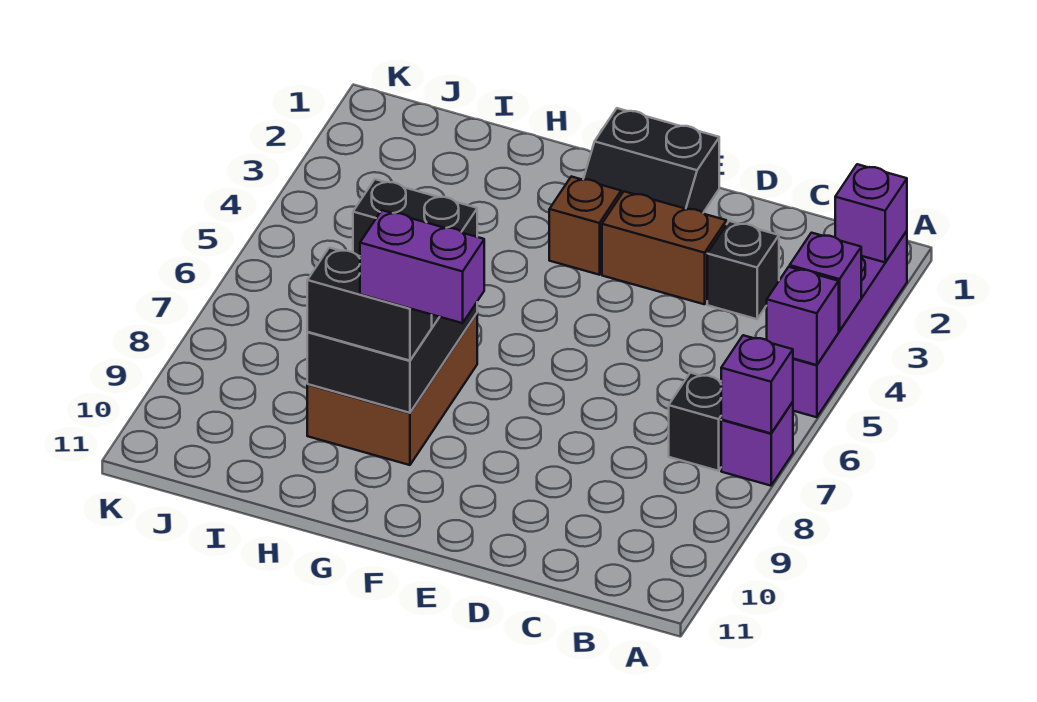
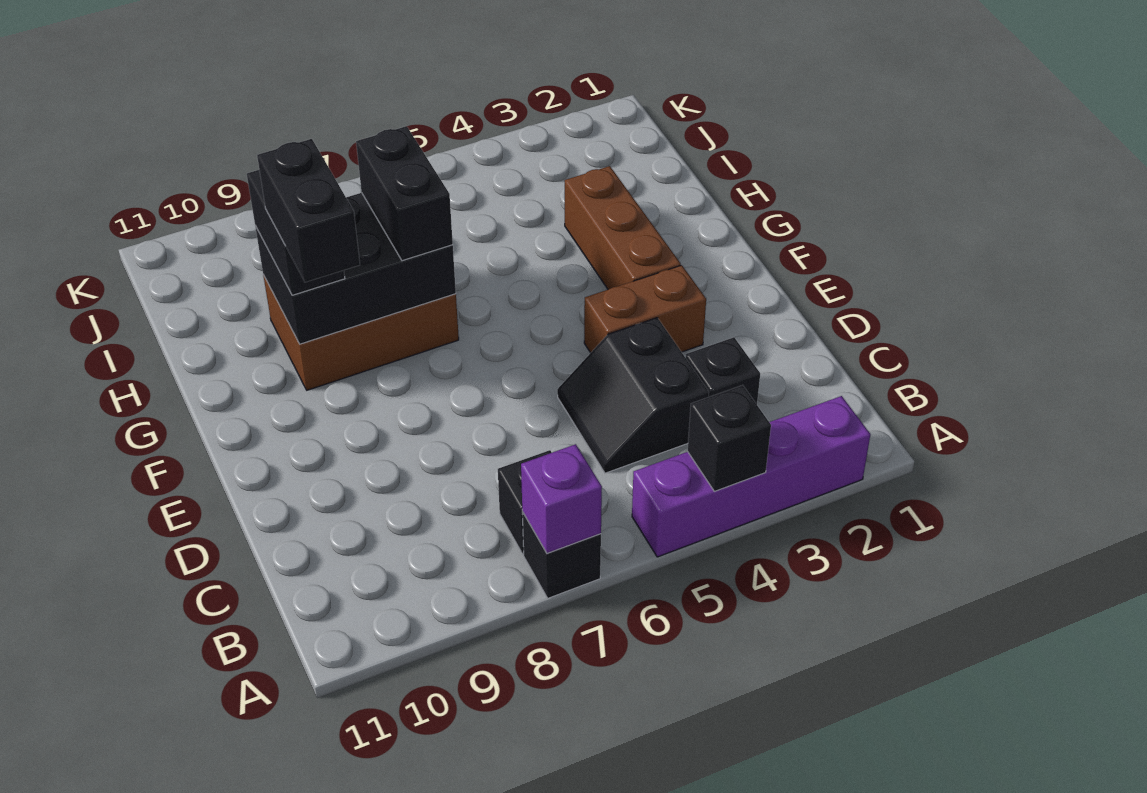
purple brick A2 level 2 -> none
purple brick A4 level 2 -> black brick A4 level 2
purple brick A5 level 2 -> none
purple brick A7 level 1 -> black brick A7 level 1
brown brick D3:E3 level 1 -> brown brick E3:E4 level 1
black slope E1:F2 level 1 top 1 -> black slope C4:D5 level 1 top 4
brown brick F3 level 1 -> brown brick F3:H3 level 1
purple brick F9:G9 level 4 -> black brick F9:G9 level 4

